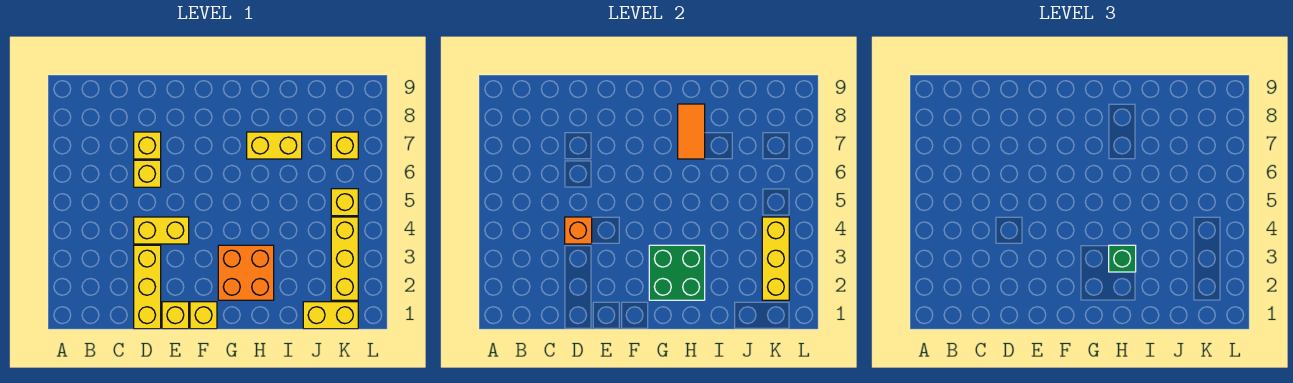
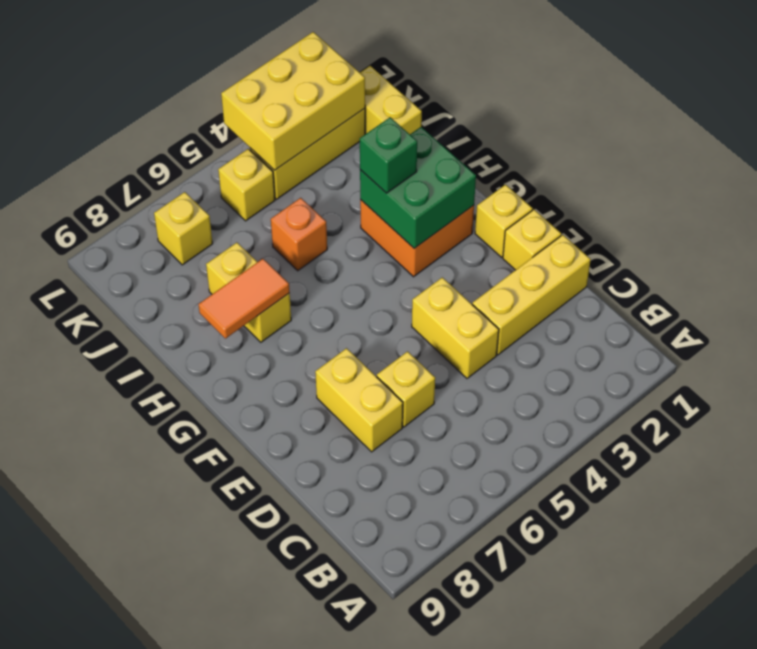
orange brick D4 level 2 -> orange brick I5 level 1
yellow brick D7 level 1 -> yellow brick D7:E7 level 1
yellow brick K2:K4 level 2 -> yellow brick K2:L4 level 2

